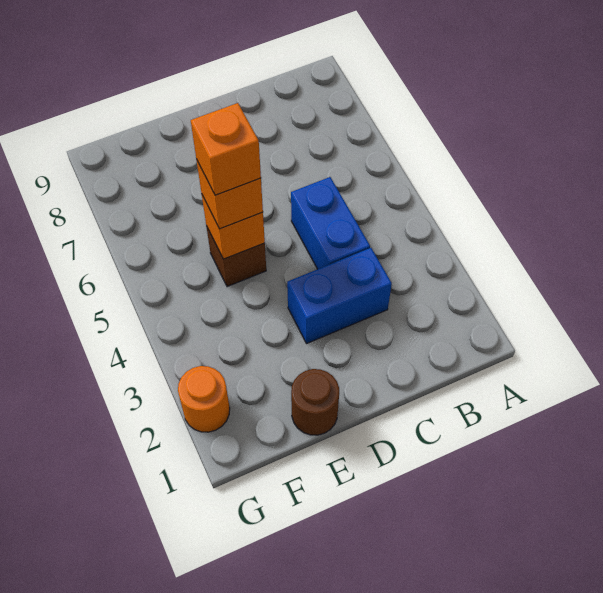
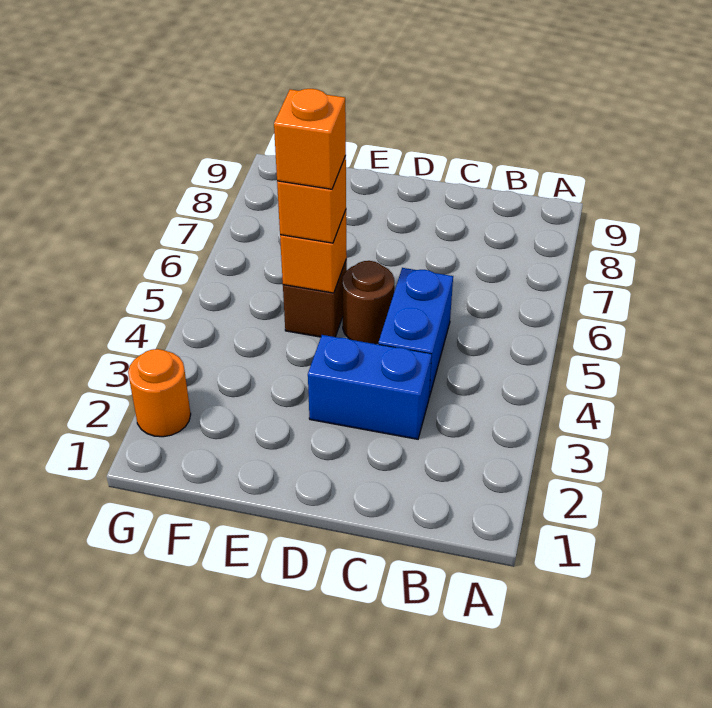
brown round brick E1 level 1 -> brown round brick D5 level 1

